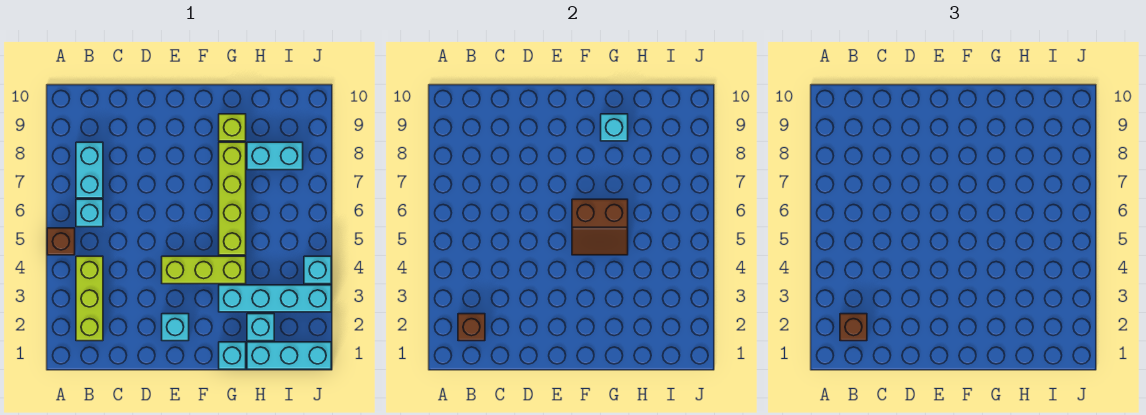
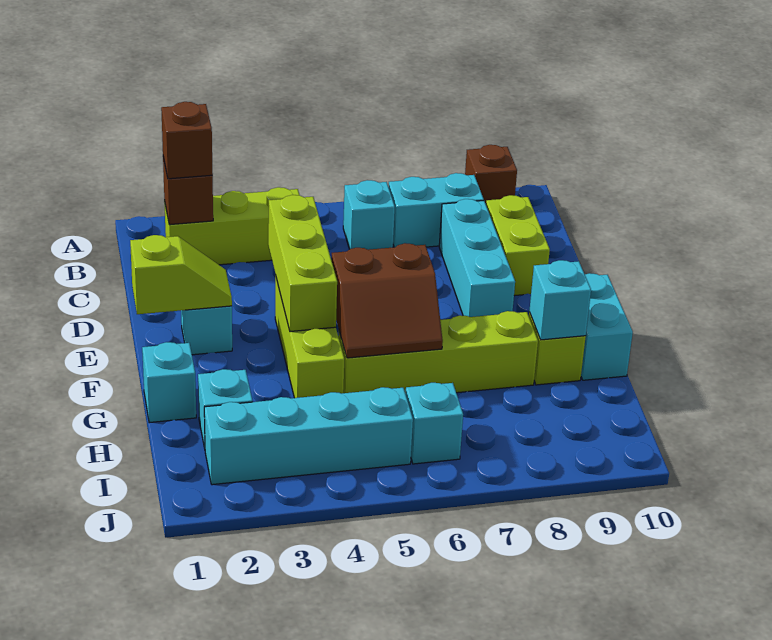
brown brick A5 level 1 -> brown brick A9 level 1
none -> lime brick C9:D9 level 1
none -> lime brick D4:F4 level 2
none -> lime slope E1:E2 level 2 top 1
brown slope F5:G6 level 2 top 6 -> brown slope F5:G6 level 2 top F
cyan brick G3:J3 level 1 -> cyan brick I2:I5 level 1
cyan brick H1:J1 level 1 -> cyan brick C8:E8 level 1
cyan brick H8:I8 level 1 -> cyan brick F10:G10 level 1
cyan brick J4 level 1 -> cyan brick I6 level 1

